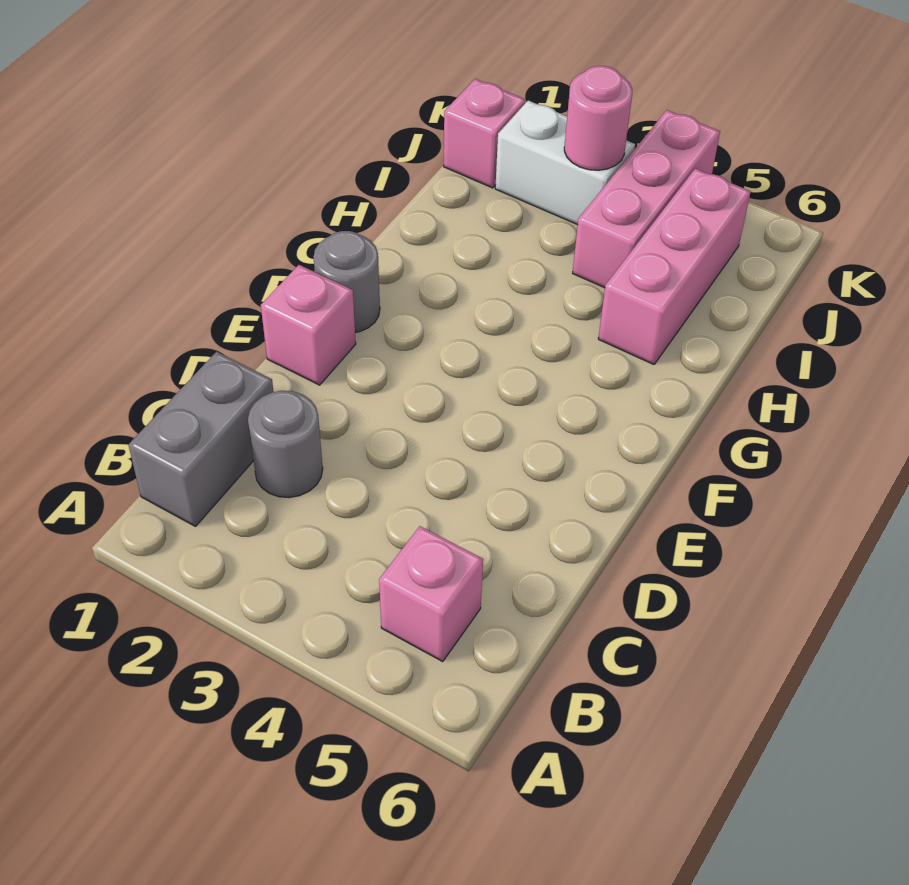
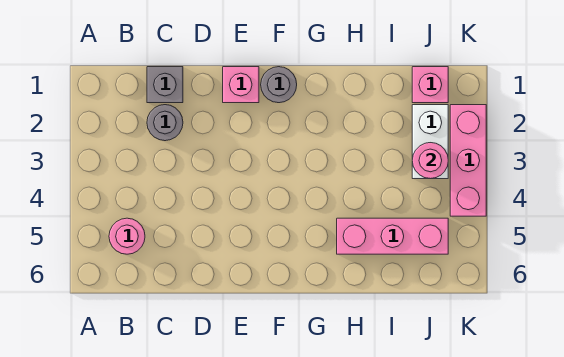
grey brick B1:C1 level 1 -> grey brick C1 level 1
pink brick B5 level 1 -> pink round brick B5 level 1
pink brick I4:K4 level 1 -> pink brick K2:K4 level 1

